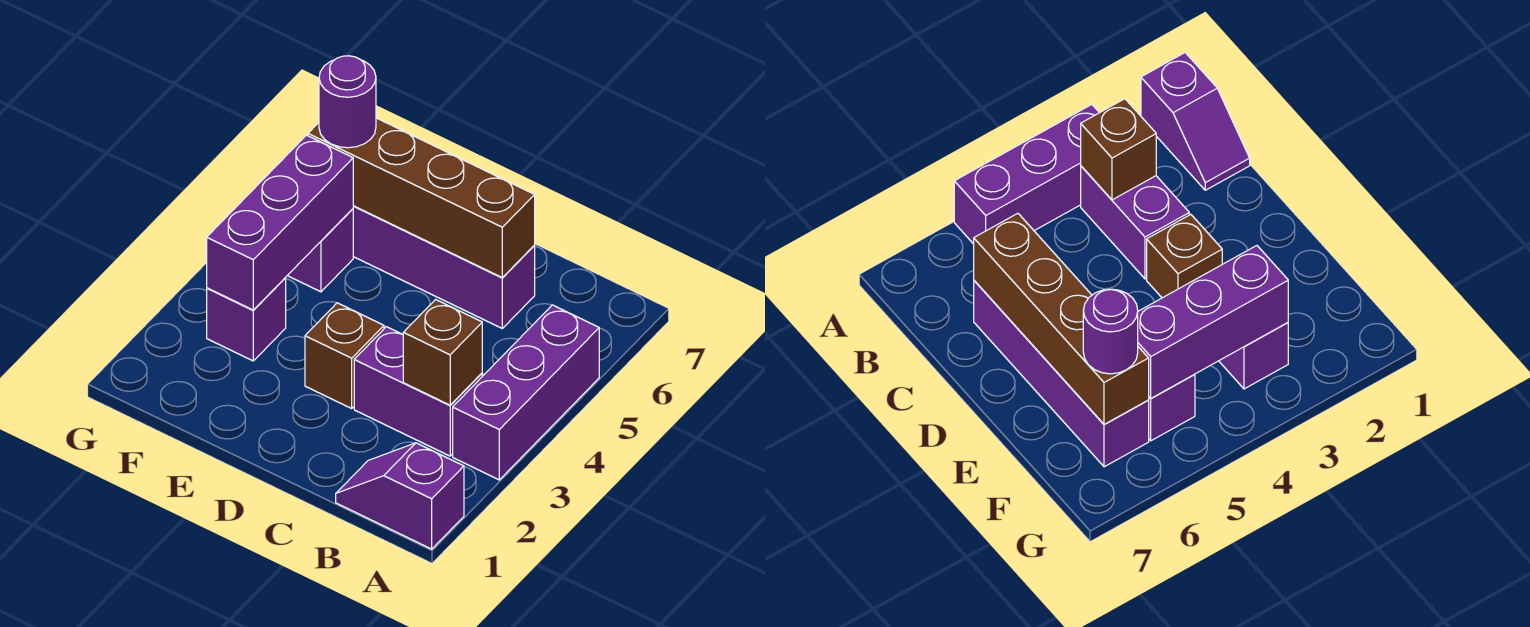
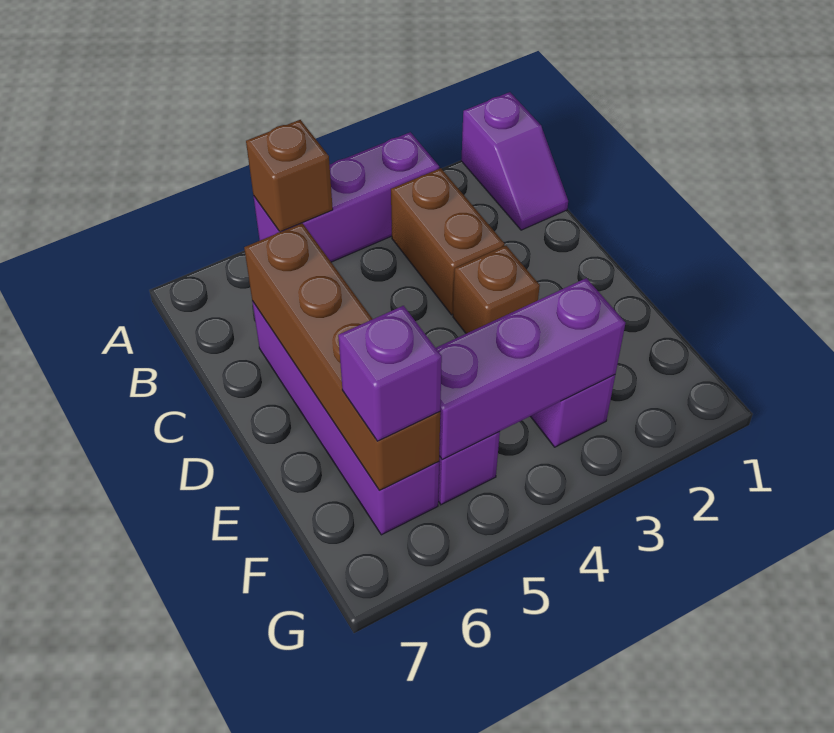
purple brick B3:C3 level 1 -> brown brick B3:C3 level 1
brown brick B3 level 2 -> brown brick A5 level 2
purple round brick F6 level 3 -> purple brick F6 level 3

